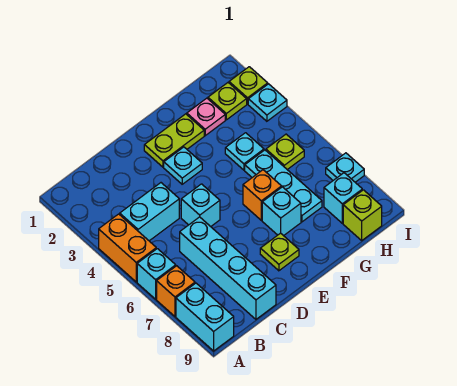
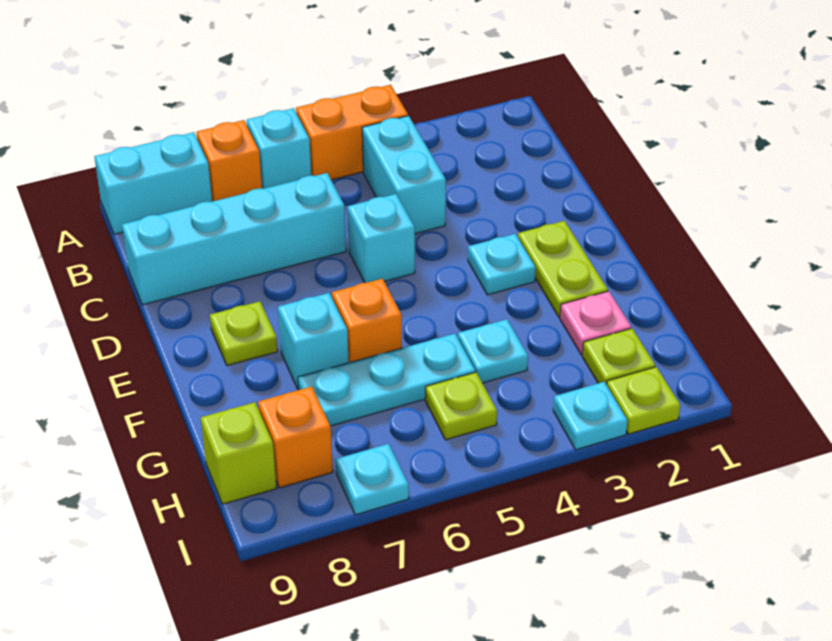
cyan brick H8 level 1 -> orange brick H8 level 1

